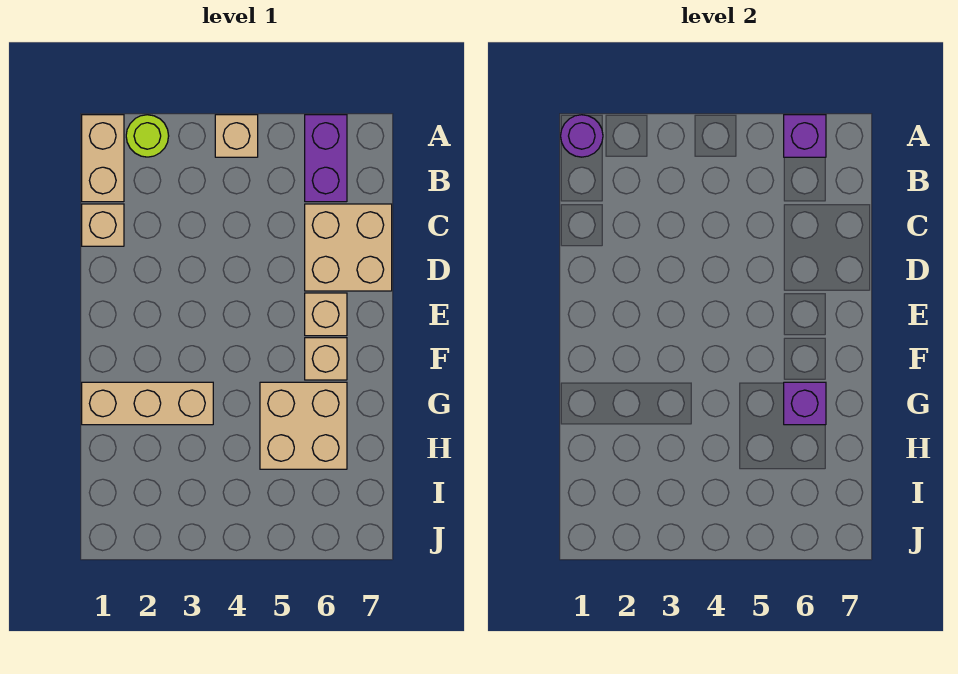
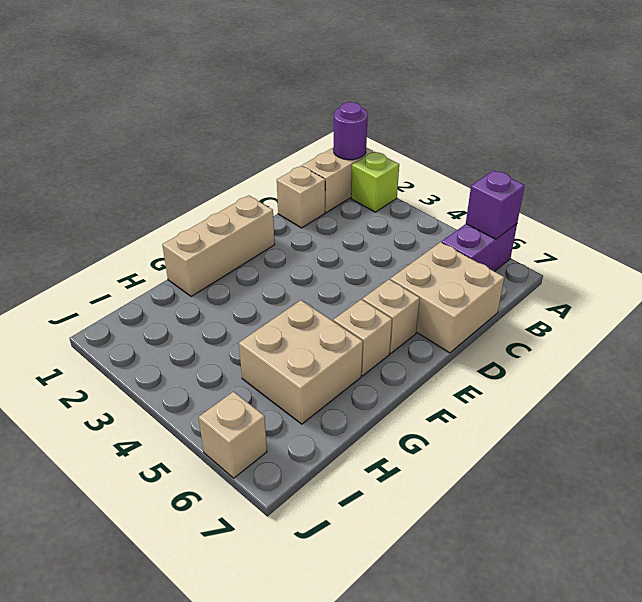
lime round brick A2 level 1 -> lime brick A2 level 1
tan brick A4 level 1 -> tan brick J6 level 1
tan brick G1:G3 level 1 -> tan brick E1:G1 level 1
purple brick G6 level 2 -> none

